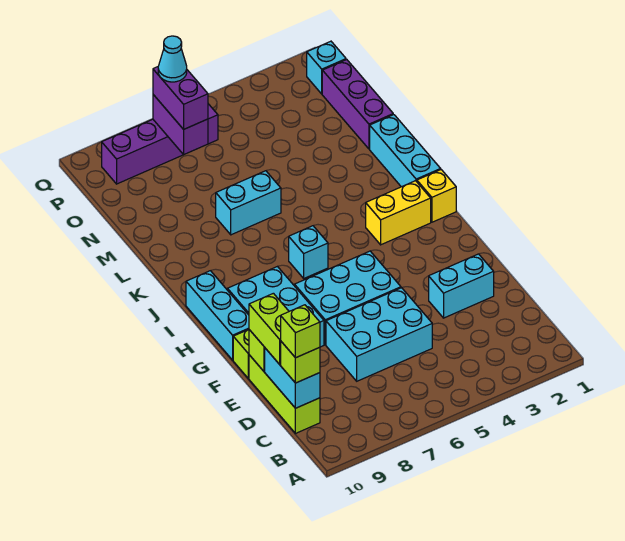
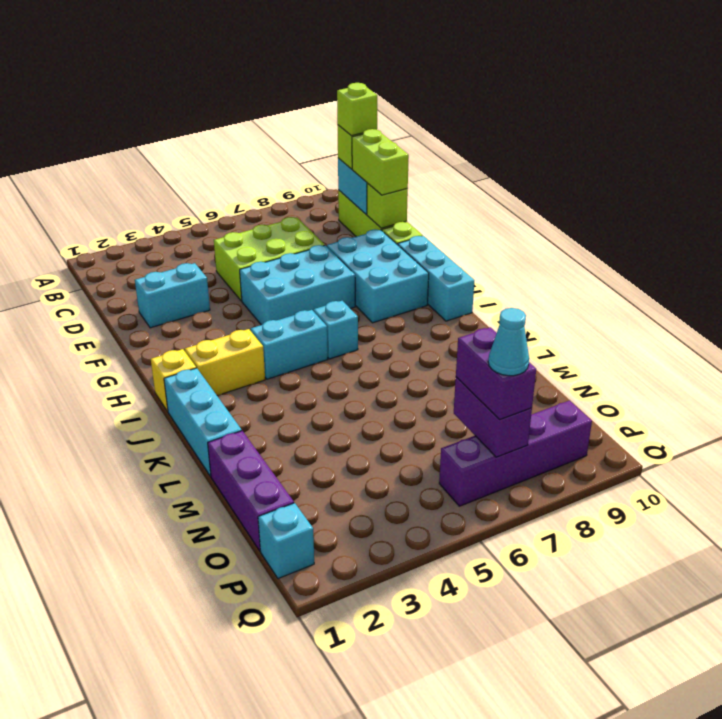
cyan brick D5:E7 level 1 -> lime brick D5:E7 level 1
cyan brick L6:L7 level 1 -> cyan brick I4:I5 level 1

